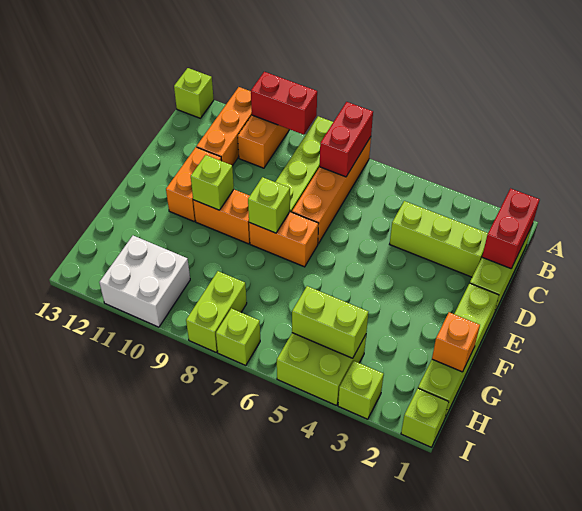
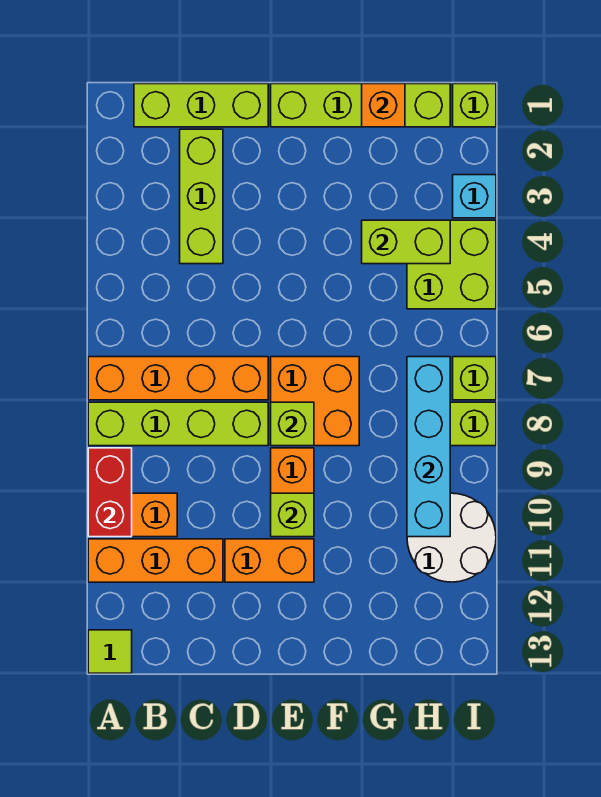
red brick A7:B7 level 2 -> none
lime brick A13 level 1 -> lime tile A13 level 1
red brick B1:C1 level 2 -> none
orange brick E7:E8 level 1 -> orange brick E7:F8 level 1
lime brick H4:H5 level 2 -> lime brick G4:H4 level 2
none -> cyan brick H7:H10 level 2
white brick H10:I11 level 1 -> white round brick H10:I11 level 1
lime brick I3 level 1 -> cyan brick I3 level 1

